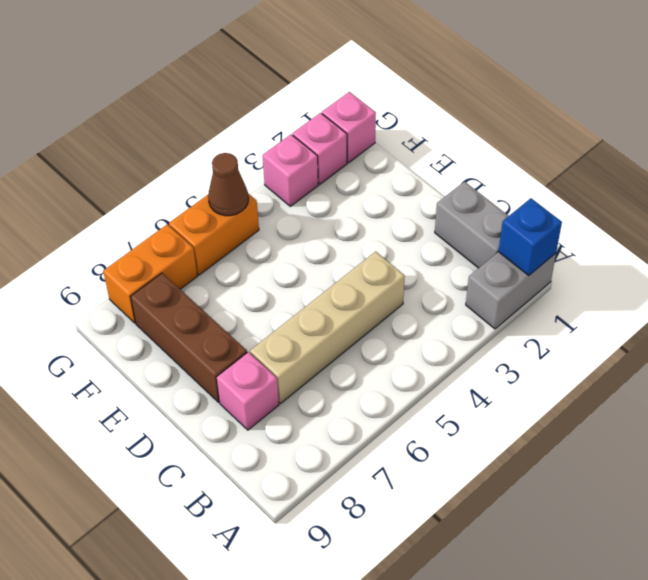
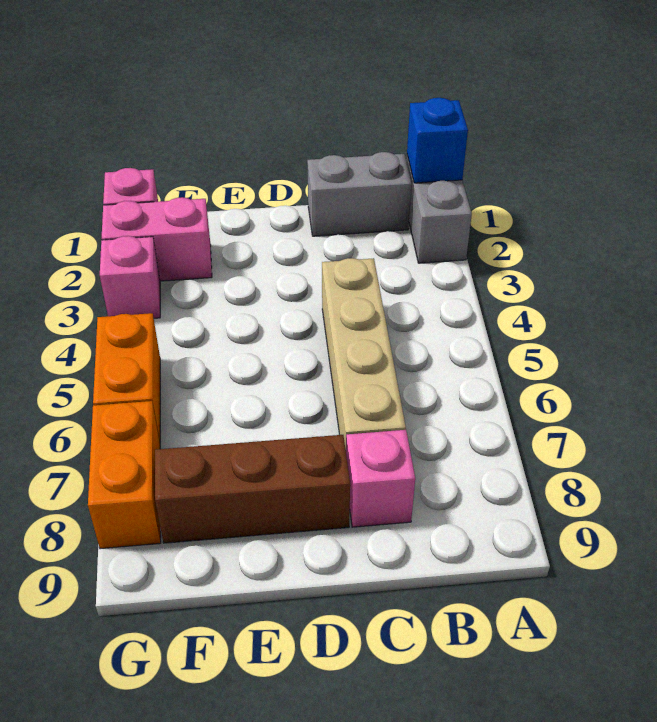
pink brick G2 level 1 -> pink brick F2:G2 level 1
brown cone G5 level 2 -> none

